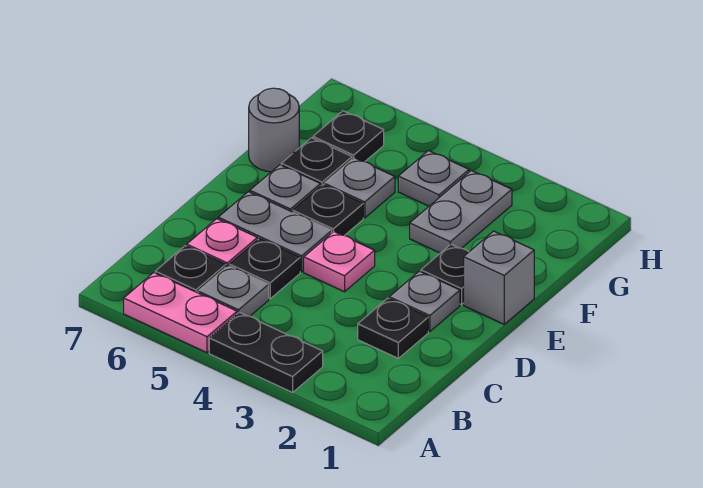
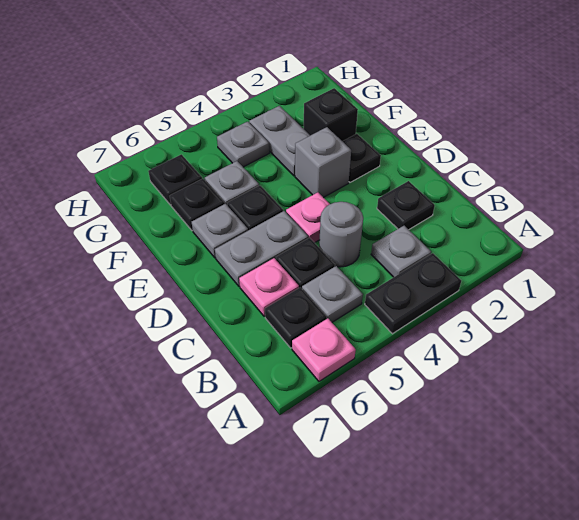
pink plate A5:A6 level 1 -> pink plate A6 level 1
grey plate D2 level 1 -> grey plate B3 level 1
grey brick E1 level 1 -> grey brick E3 level 1
none -> black brick F2 level 1
grey round brick F7 level 1 -> grey round brick C4 level 1

